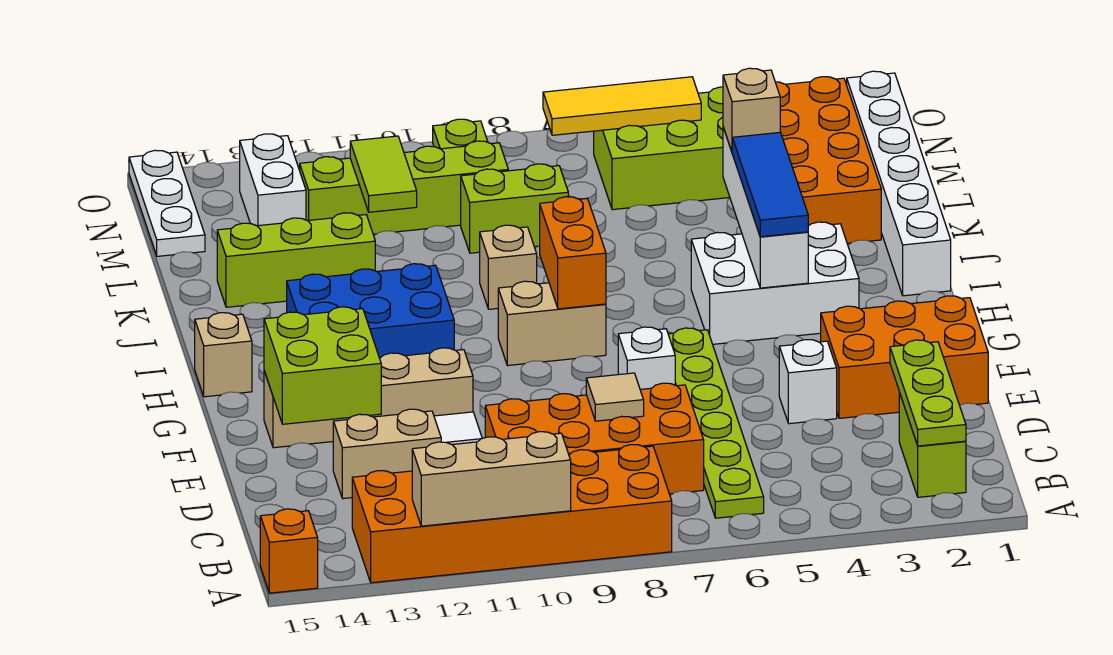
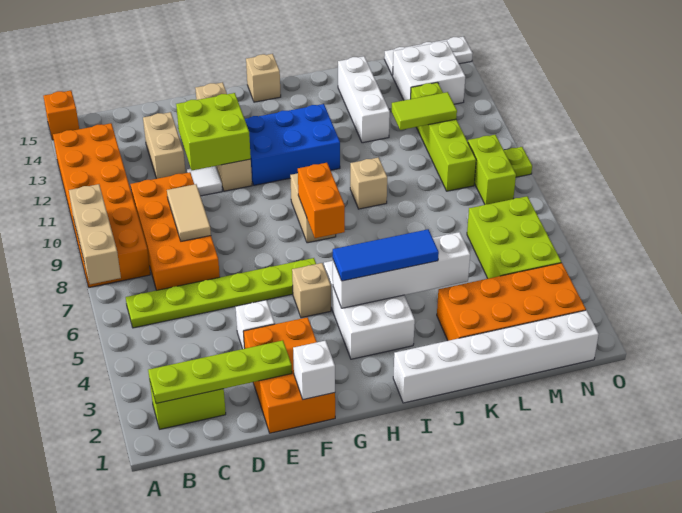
tan brick A10:A12 level 2 -> tan brick A7:A9 level 2
lime plate B2:D2 level 2 -> lime plate B2:E2 level 2
tan tile D8 level 2 -> tan tile D8:D9 level 2
lime brick E13:F14 level 2 -> lime brick E11:F12 level 2
white brick F7 level 1 -> white brick F1 level 2
orange brick H8:I8 level 2 -> orange brick H7:H8 level 2
blue brick H11:I13 level 1 -> blue brick G11:I12 level 1
tan brick K4 level 3 -> tan brick G5 level 1
lime brick K12:K14 level 1 -> white brick K12:K14 level 1
lime brick L8:L9 level 1 -> lime brick N8:N9 level 1
white brick M13:N13 level 1 -> white brick M13:N14 level 1
yellow tile N5:N7 level 2 -> none

